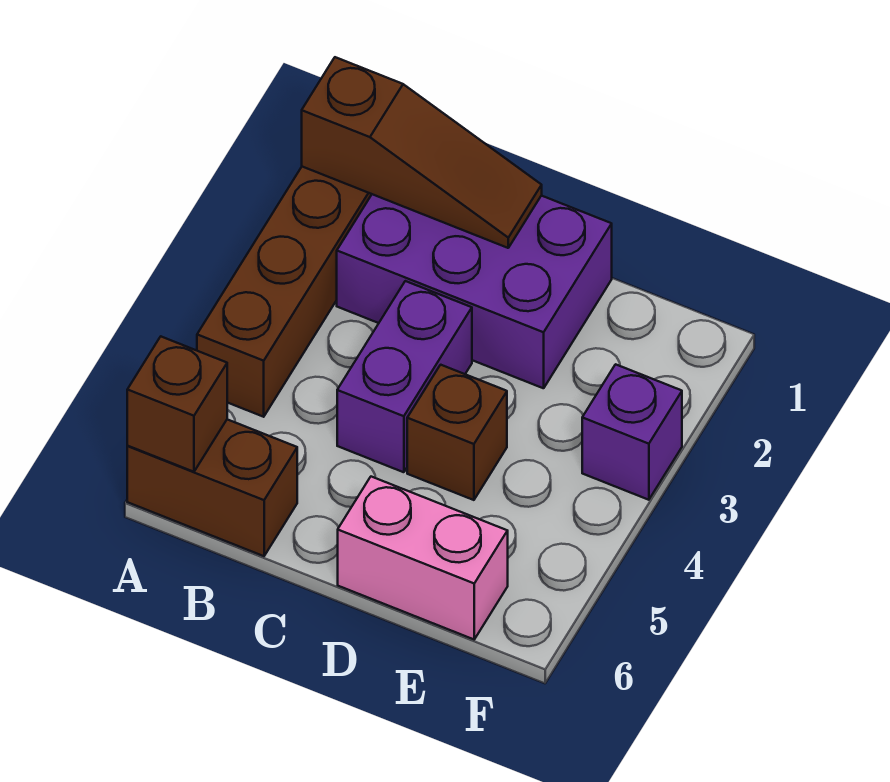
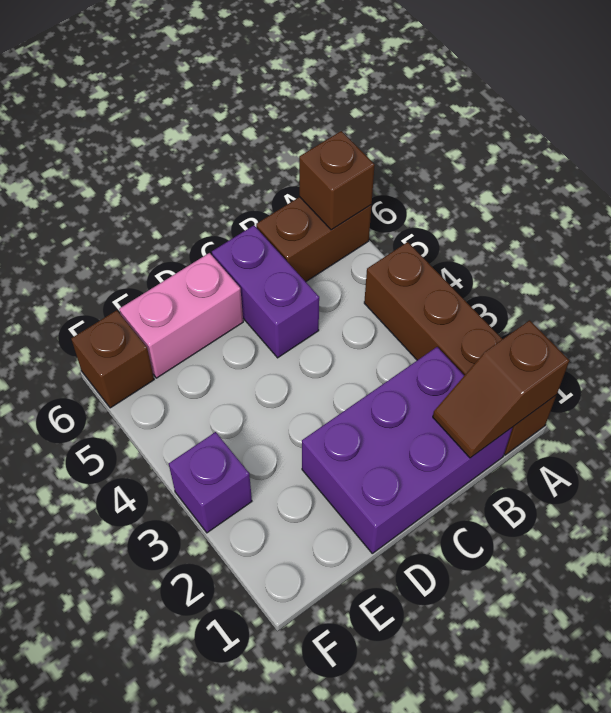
brown slope A1:C1 level 2 top A -> brown slope A1:B1 level 2 top A
purple brick C3:C4 level 1 -> purple brick C5:C6 level 1
brown brick D4 level 1 -> brown brick F6 level 1

